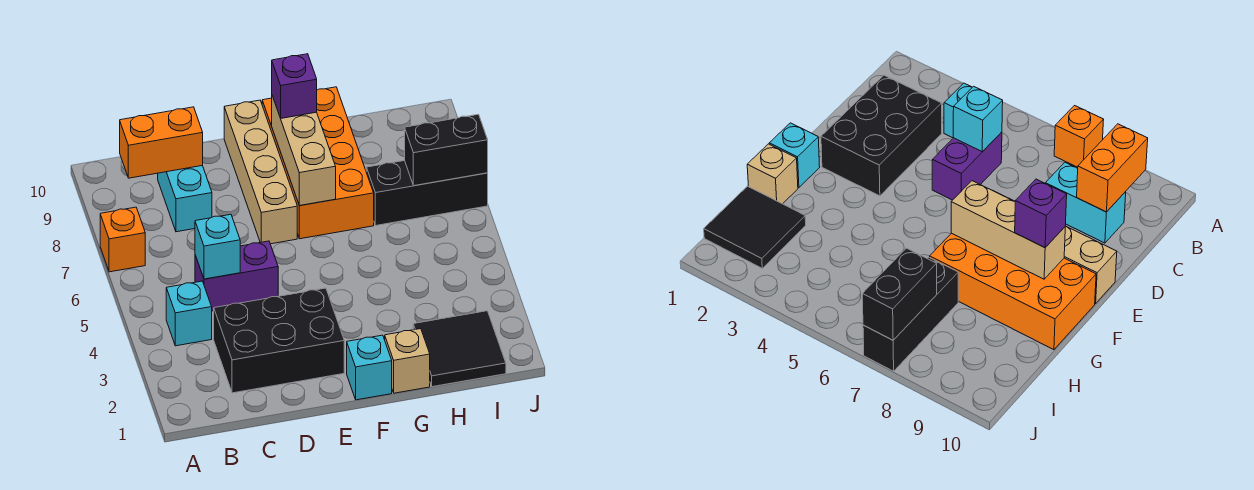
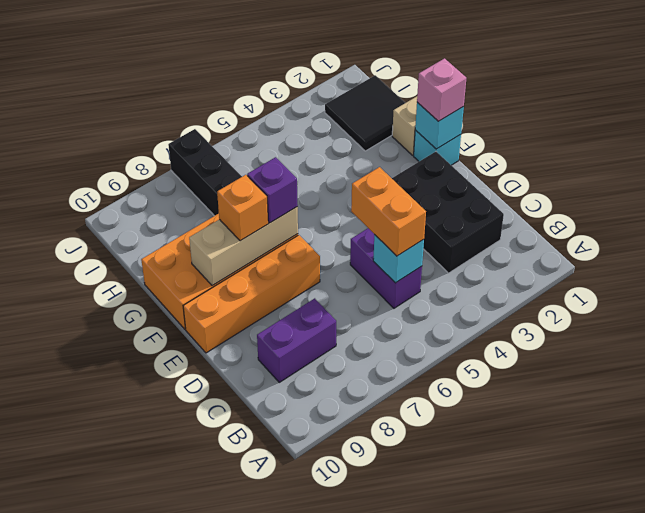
orange brick A7 level 1 -> orange brick F8 level 3
cyan brick B4 level 1 -> cyan brick F1 level 2
orange brick B9:C9 level 2 -> orange brick C5:D5 level 3
cyan brick C8:C9 level 1 -> purple brick C8:C9 level 1
tan brick E7:E10 level 1 -> orange brick E7:E10 level 1
none -> pink brick F1 level 3
purple brick F9 level 3 -> purple brick F7 level 3
black brick I7:J7 level 2 -> none

